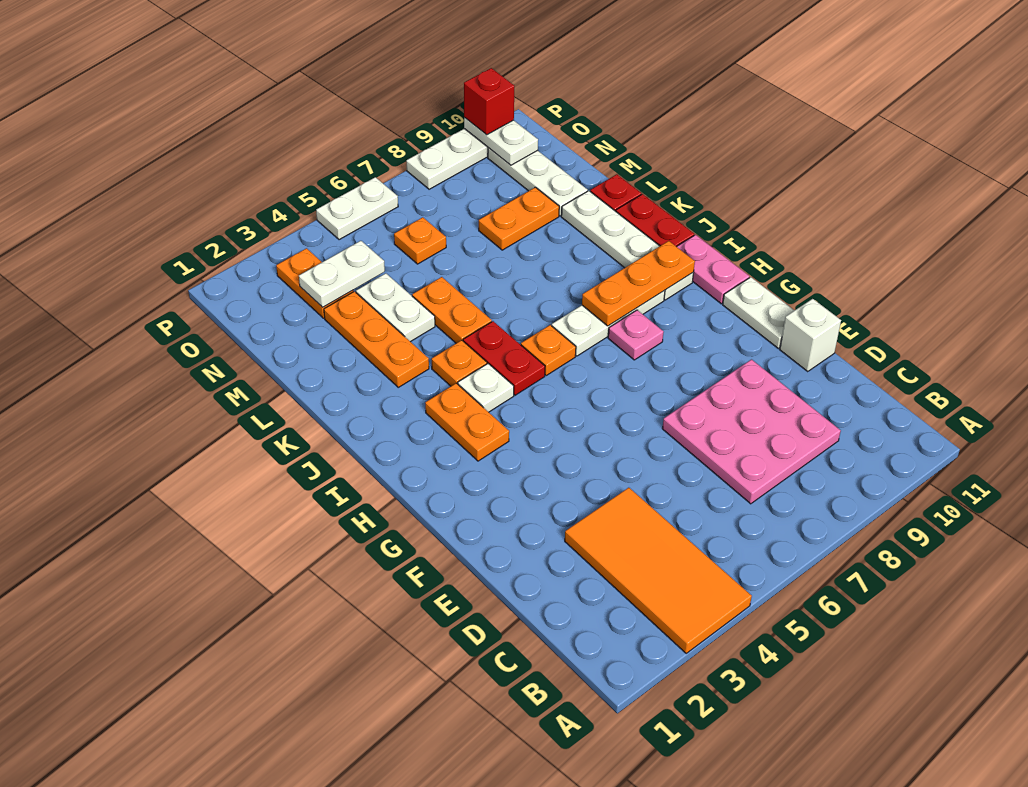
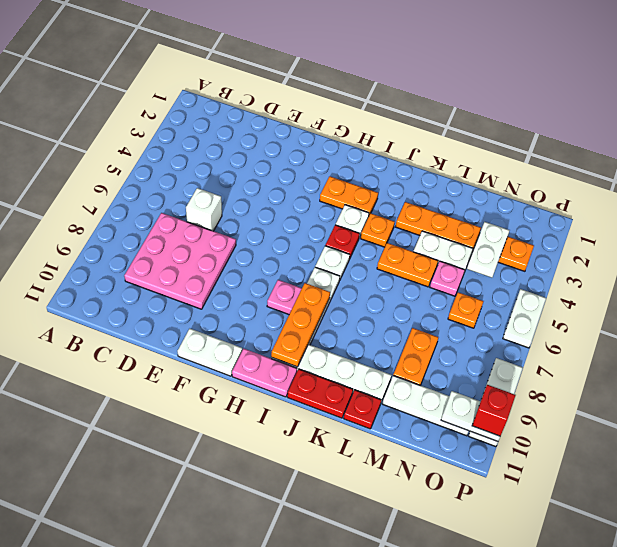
orange tile A3:D4 level 1 -> none
white brick E11 level 1 -> white brick D6 level 1
red plate I5:J5 level 1 -> red plate I5 level 1
orange plate I6 level 1 -> white plate I6 level 1
none -> pink plate M5 level 1

